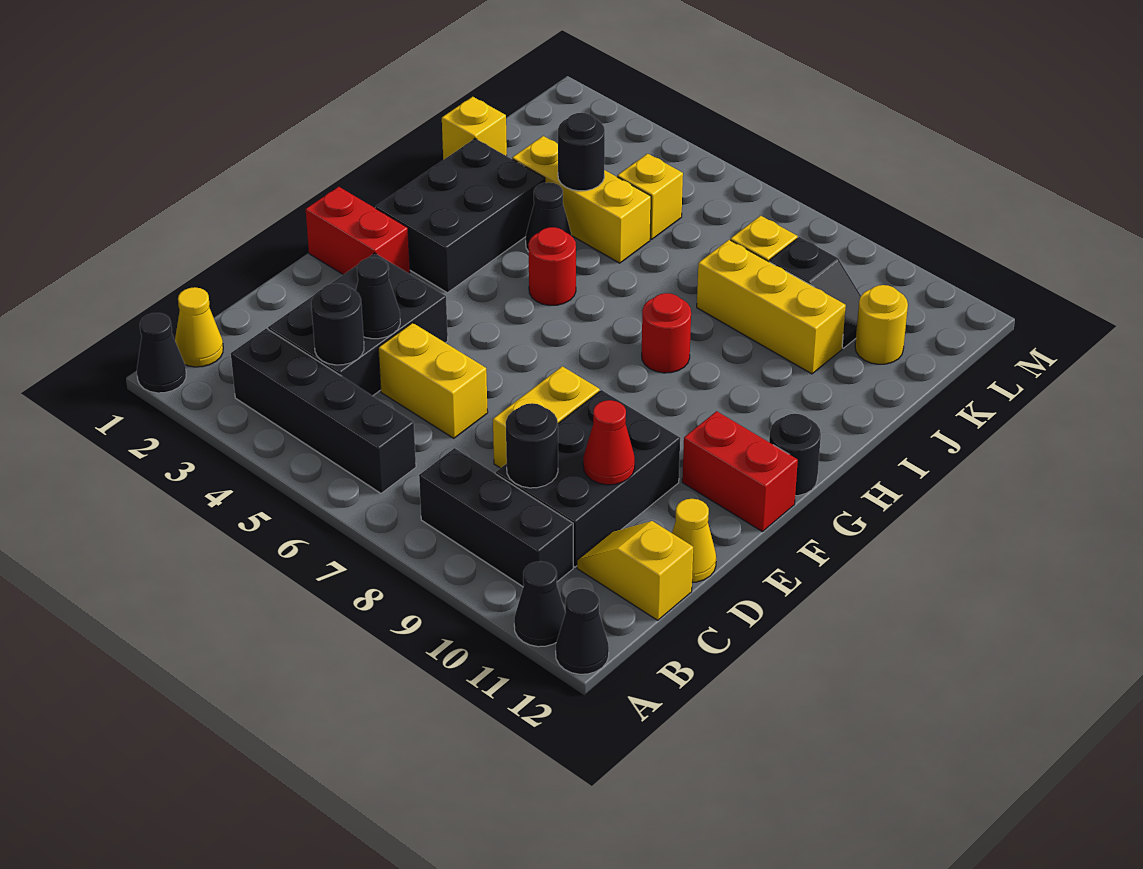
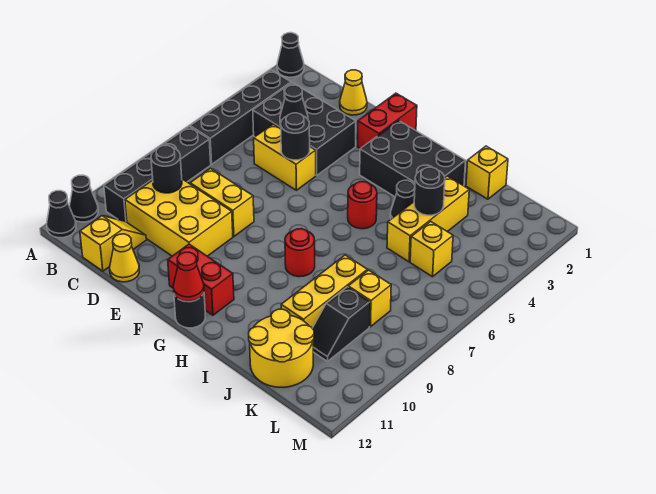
yellow cone B1 level 1 -> yellow cone D1 level 1
black brick B8:B10 level 1 -> black brick B7:B10 level 1
black round brick C4 level 2 -> black round brick E5 level 2
black brick C9:E10 level 1 -> yellow brick C9:E10 level 1
yellow brick D5:D6 level 1 -> yellow brick D5:E5 level 1
red cone D10 level 2 -> red cone G12 level 2
red brick F11:F12 level 1 -> red brick F11:G11 level 1
yellow round brick K11 level 1 -> yellow round brick J11:K12 level 1

